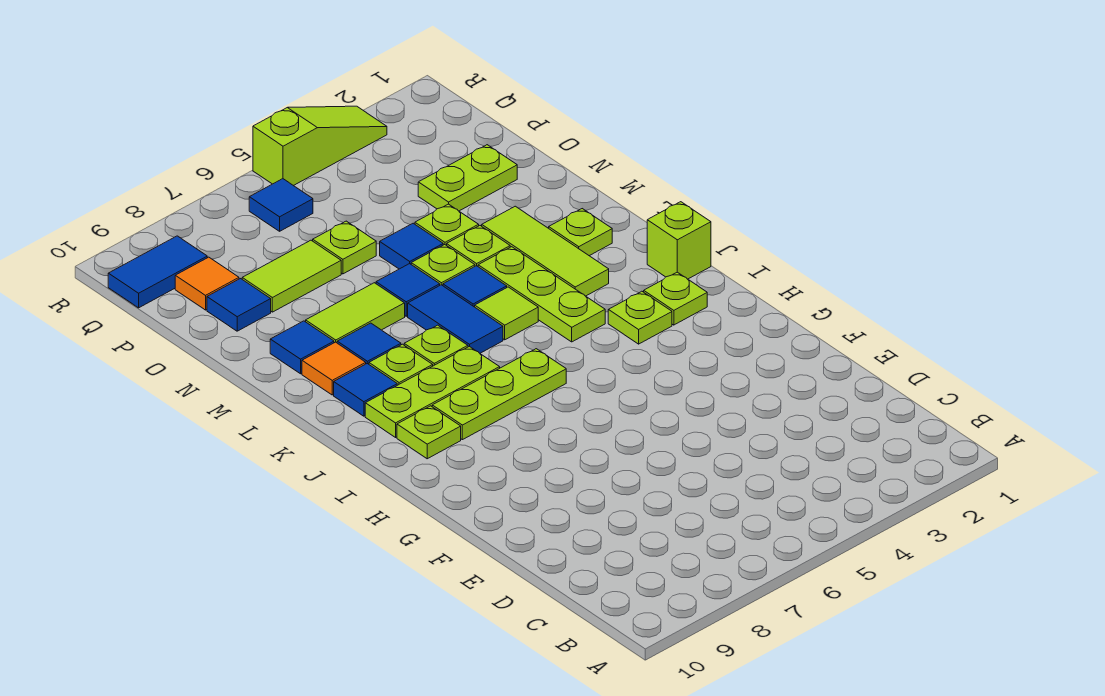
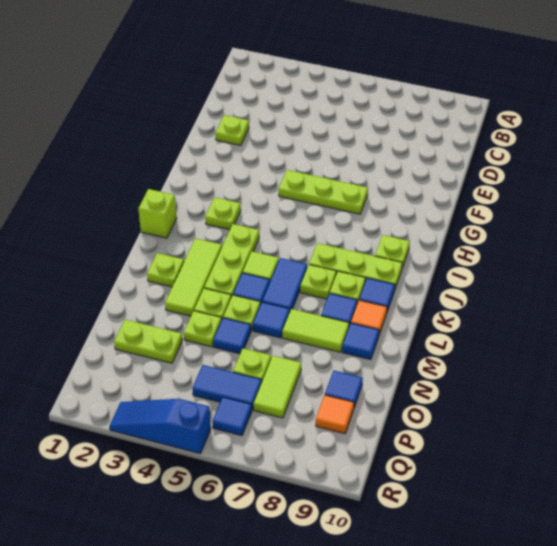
lime plate I2 level 1 -> lime plate E2 level 1
lime plate I6:I8 level 1 -> lime plate G5:G7 level 1
lime tile O7:O8 level 1 -> lime tile O7:P7 level 1
blue tile Q9:Q10 level 1 -> blue tile P5:P6 level 1
lime slope R3:R5 level 1 top 5 -> blue slope R3:R5 level 1 top 5

